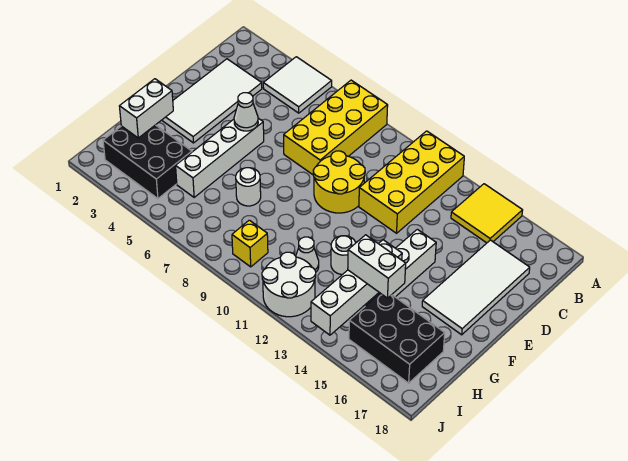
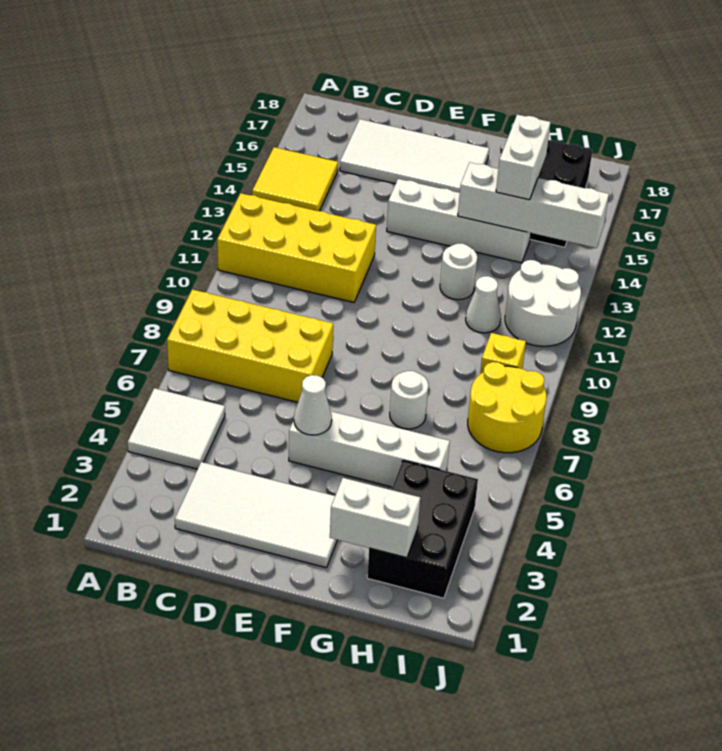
yellow round brick D9:E10 level 1 -> yellow round brick I7:J8 level 1

